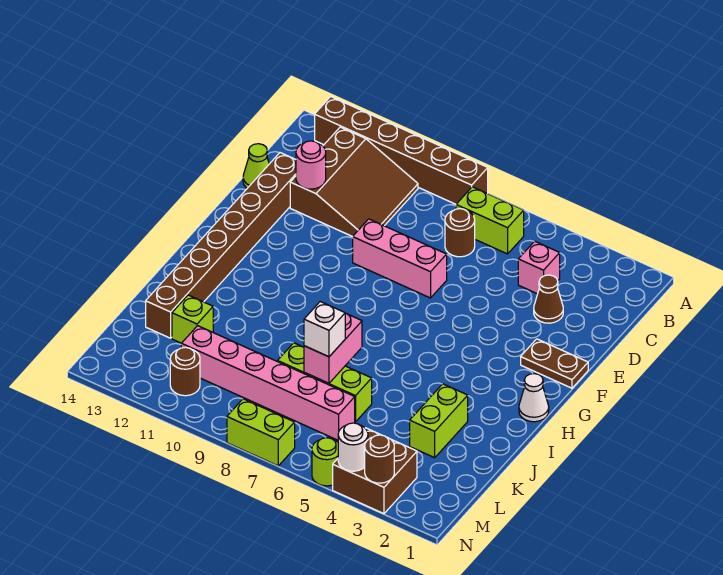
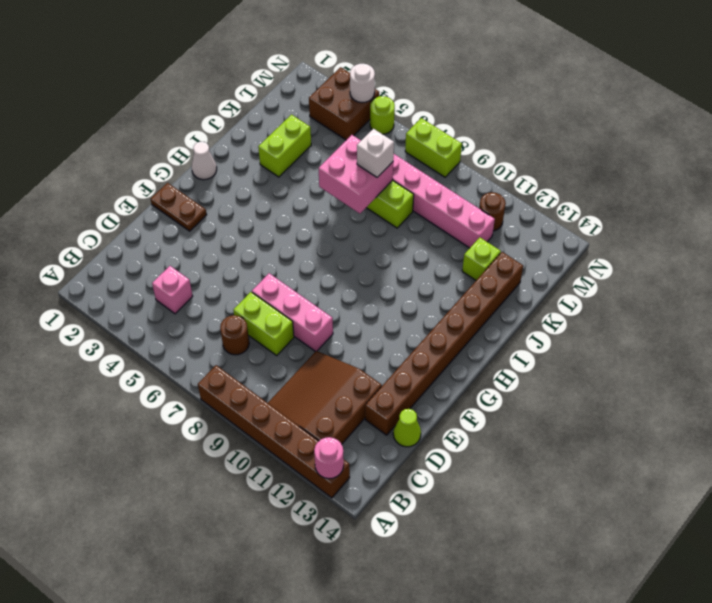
lime brick B6:B7 level 1 -> lime brick D7:D8 level 1
brown cone D3 level 1 -> none
pink round brick D12 level 2 -> pink round brick A13 level 2
pink brick J7:K7 level 2 -> pink brick J6:K7 level 2
brown round brick N3 level 2 -> none

